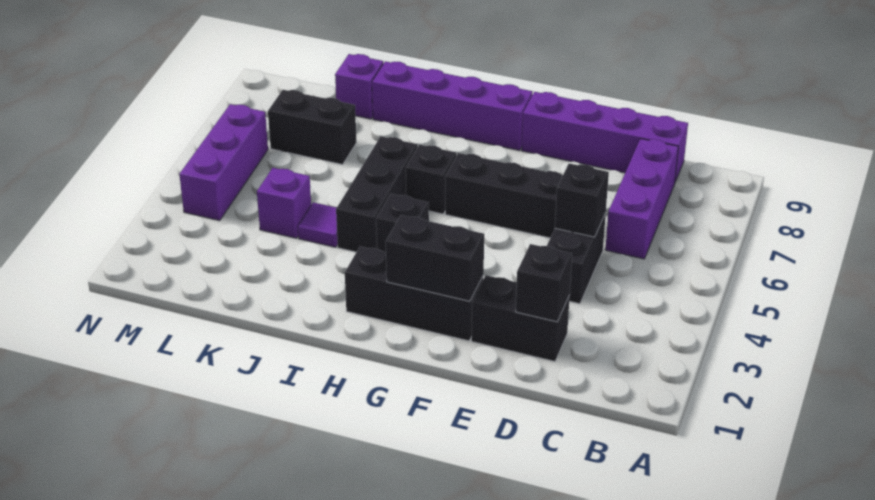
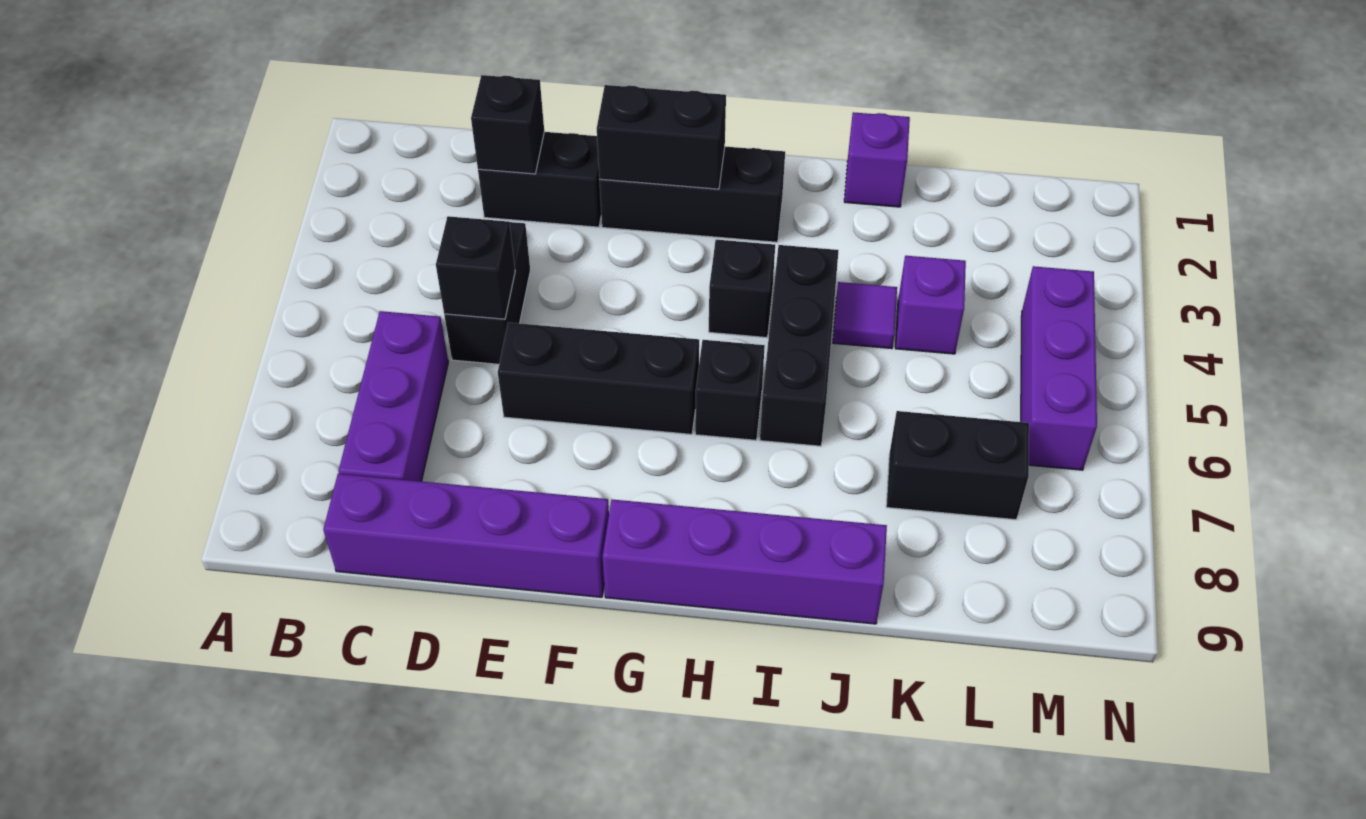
purple brick K9 level 1 -> purple brick J1 level 1

